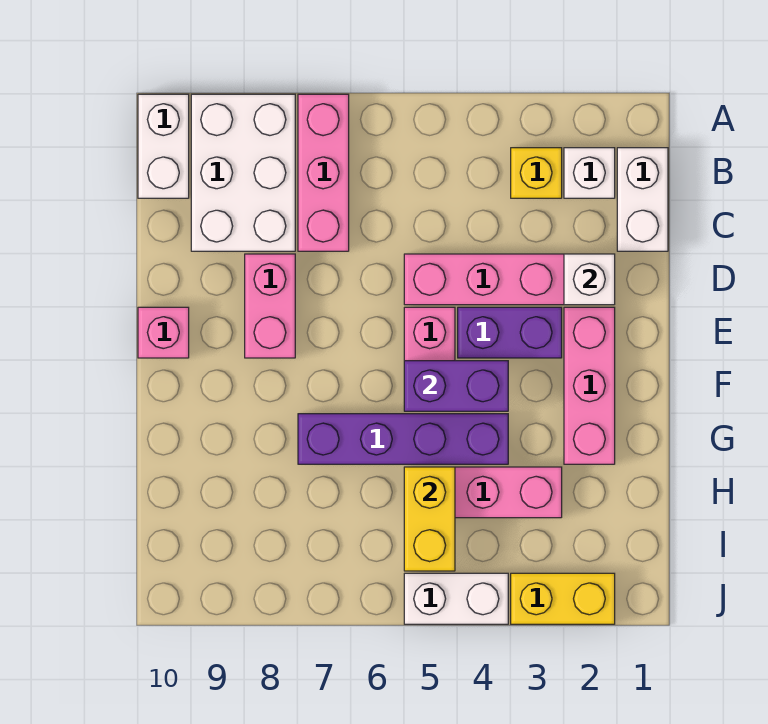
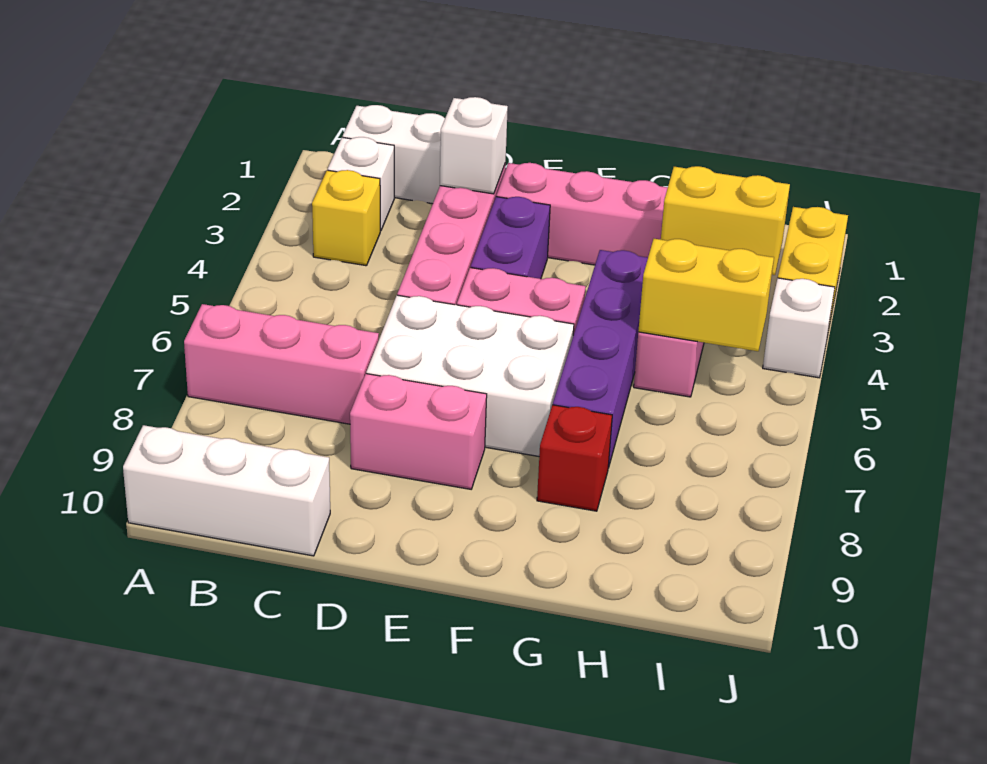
white brick A8:C9 level 1 -> white brick D6:F7 level 1
white brick A10:B10 level 1 -> white brick A10:C10 level 1
pink brick E10 level 1 -> none
purple brick F4:F5 level 2 -> none
none -> red brick G8 level 1
none -> yellow brick H3:I3 level 2
white brick J4:J5 level 1 -> white brick J4 level 1

